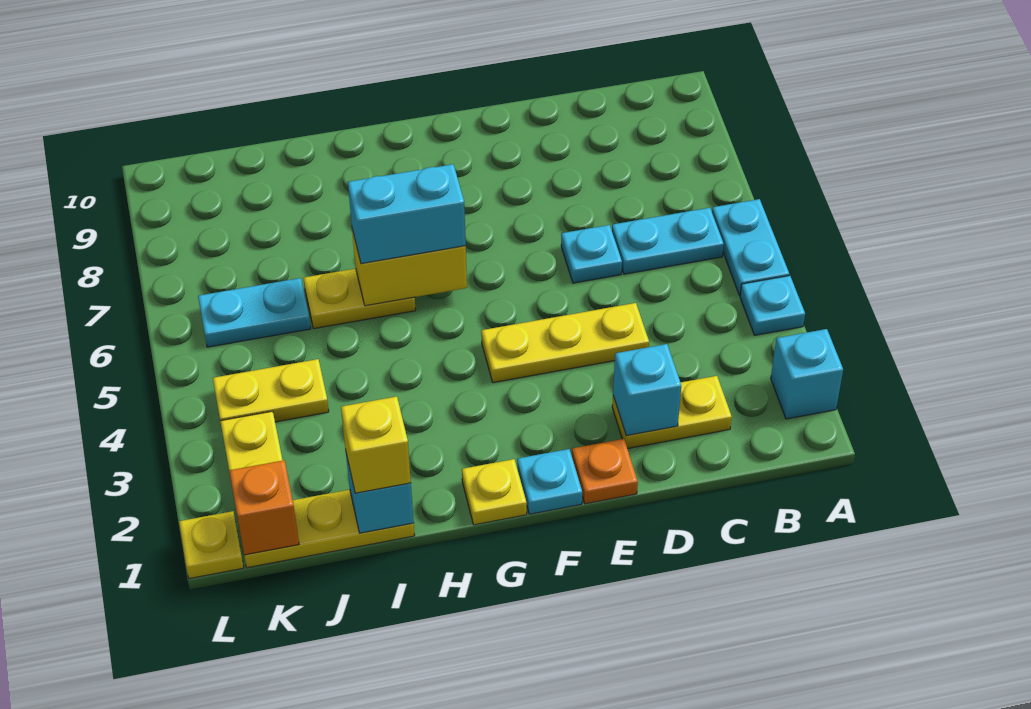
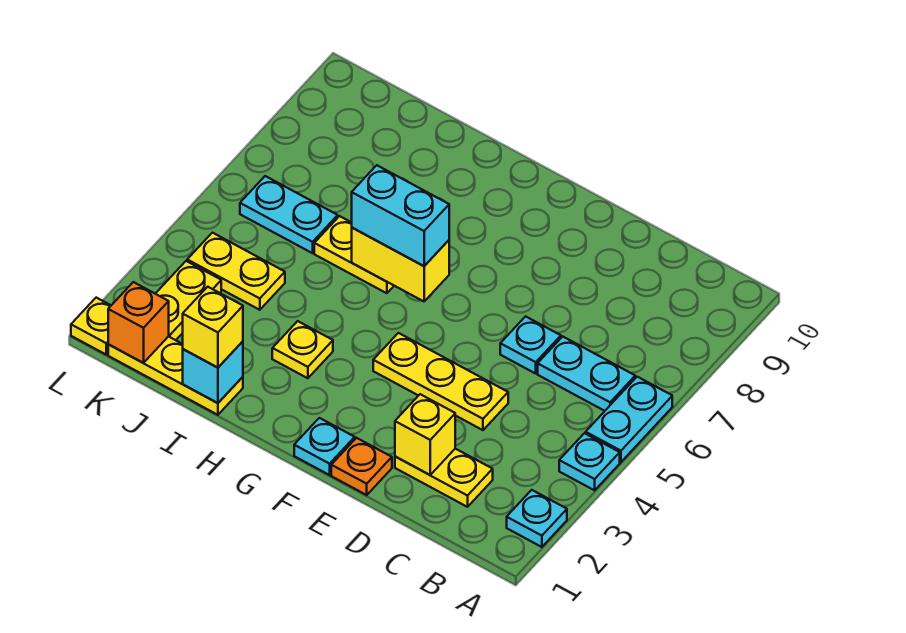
cyan brick A2 level 1 -> cyan plate A2 level 1
cyan brick D2 level 2 -> yellow brick D2 level 2
yellow plate G1 level 1 -> yellow plate H3 level 1

